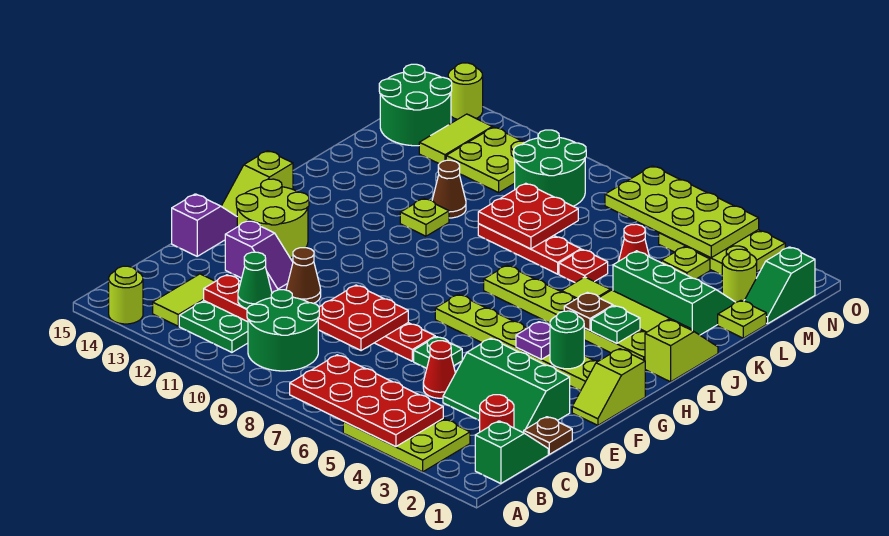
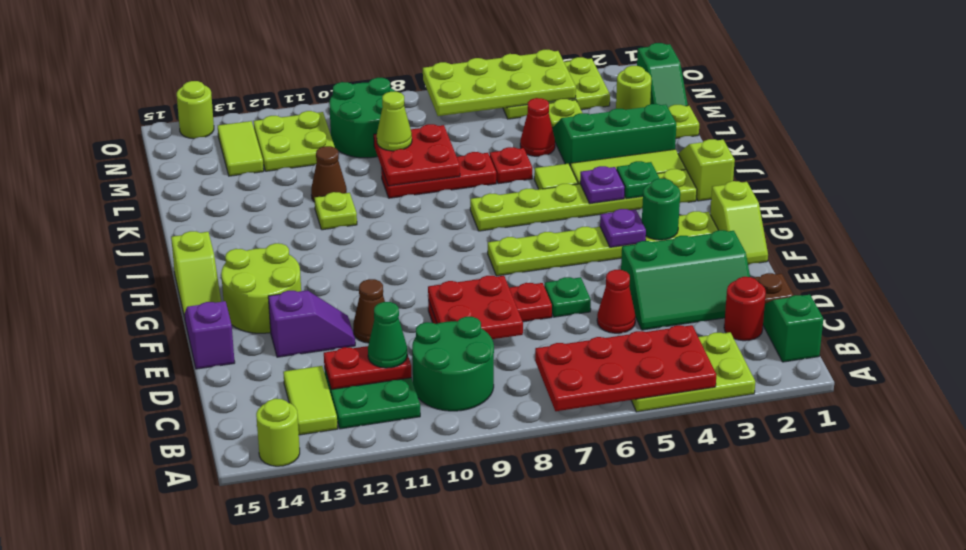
brown plate I4 level 2 -> purple plate I4 level 2
none -> lime cone L9 level 3
green round brick M14:N15 level 1 -> none

